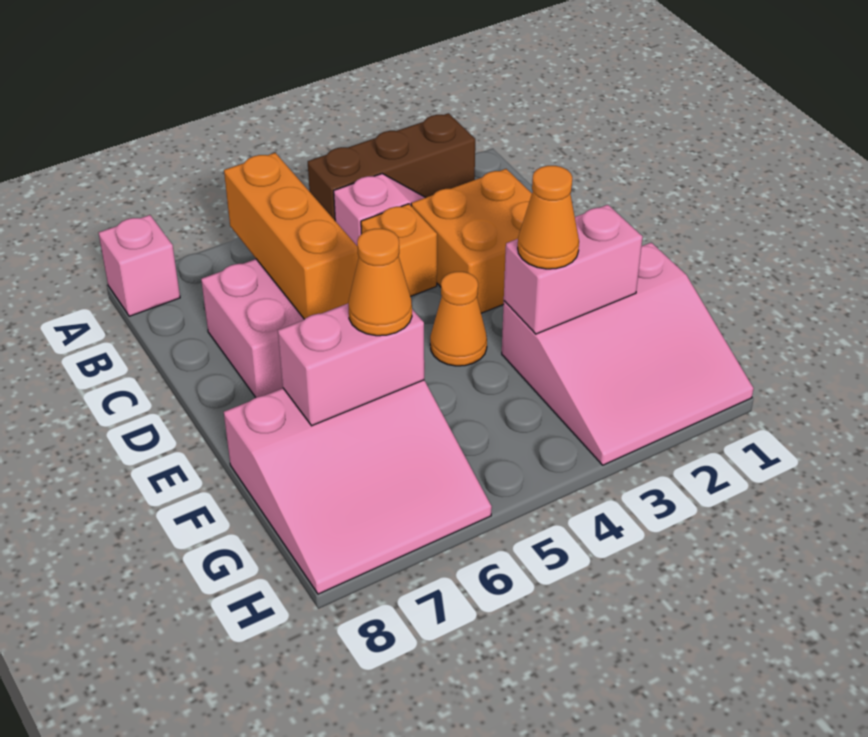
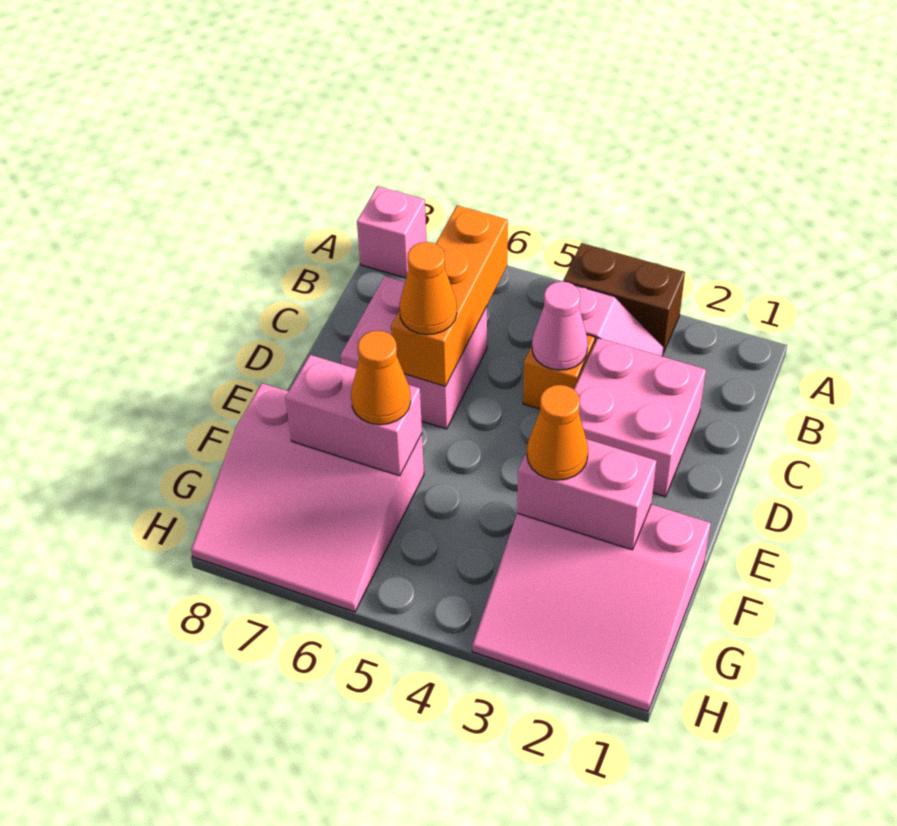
brown brick A2:A4 level 1 -> brown brick A3:A4 level 1
orange brick C2:D3 level 1 -> pink brick C2:D3 level 1
none -> pink cone C4 level 2
orange cone E4 level 1 -> orange cone D6 level 3

